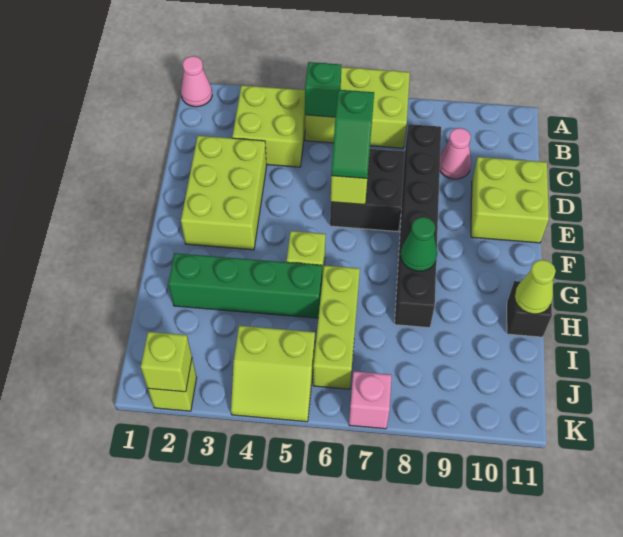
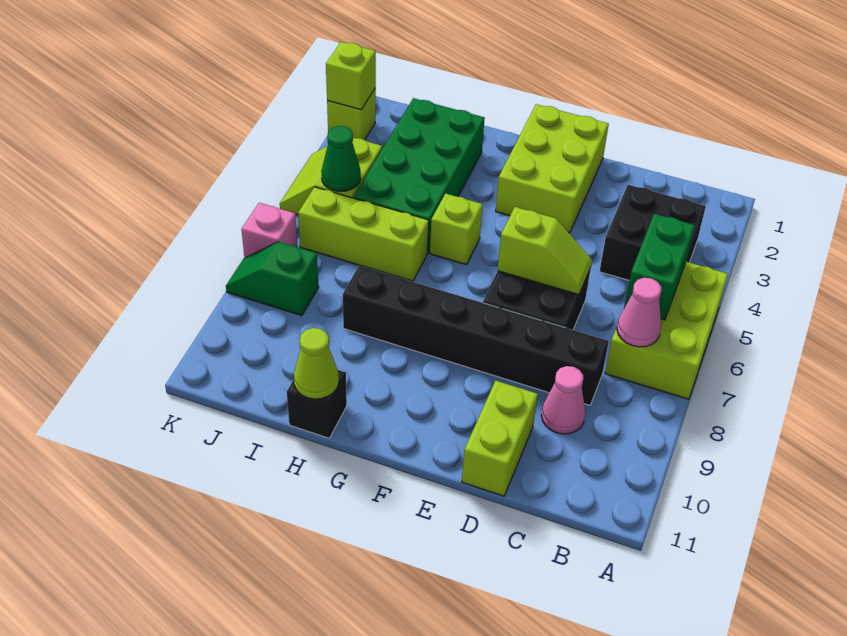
pink cone A1 level 1 -> pink cone B7 level 2
lime brick B3:C4 level 1 -> black brick B3:C4 level 1
green brick B5 level 2 -> green brick B5:B6 level 2
lime brick D2:F3 level 1 -> lime brick E1:F3 level 1
green slope D6:E6 level 3 top D -> green slope J8:K8 level 1 top J
lime brick D10:E11 level 1 -> lime brick D10:D11 level 1
green cone G8 level 2 -> green cone J5 level 2
green brick H2:H5 level 1 -> green brick H2:I5 level 1

